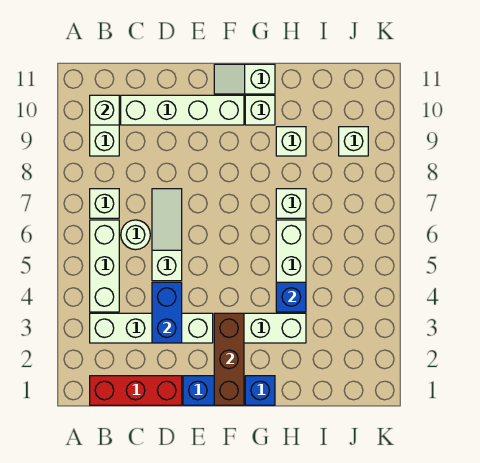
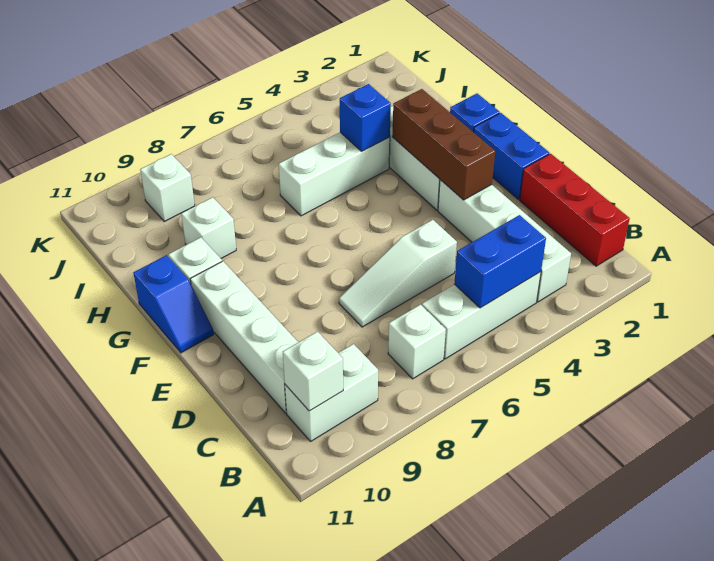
white round brick C6 level 1 -> none
blue brick D3:D4 level 2 -> blue brick B4:B5 level 2
brown brick F1:F3 level 2 -> brown brick E3:G3 level 2
white slope F11:G11 level 1 top G -> blue slope F11:G11 level 1 top G
white brick H7 level 1 -> none

